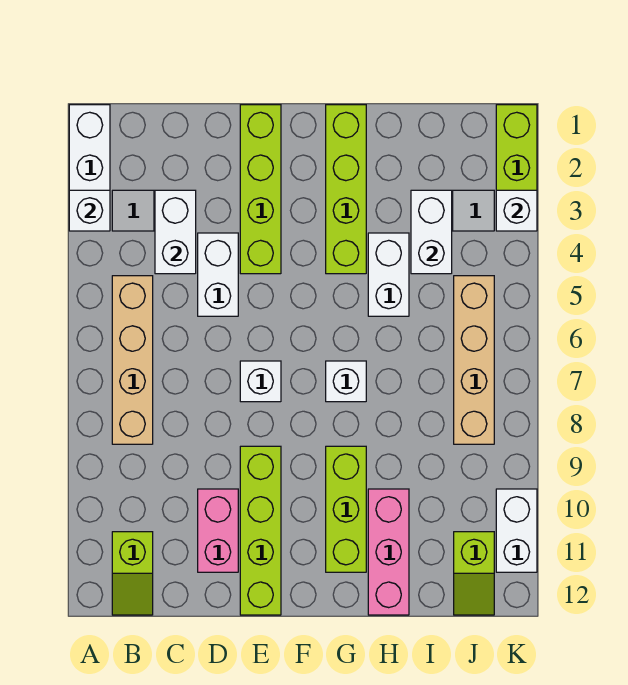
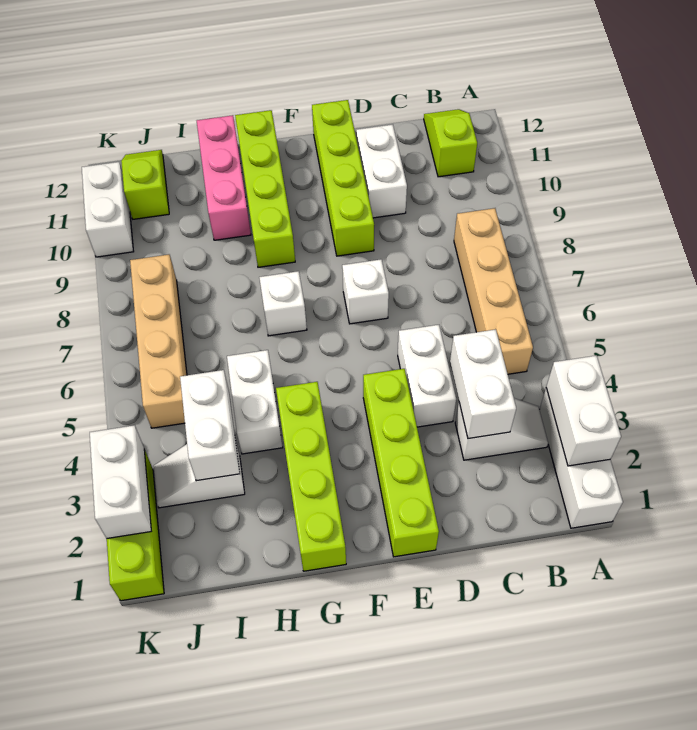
white brick A3 level 2 -> white brick A2:A3 level 2
pink brick D10:D11 level 1 -> white brick D10:D11 level 1
lime brick G9:G11 level 1 -> lime brick G9:G12 level 1
white brick K3 level 2 -> white brick K2:K3 level 2

